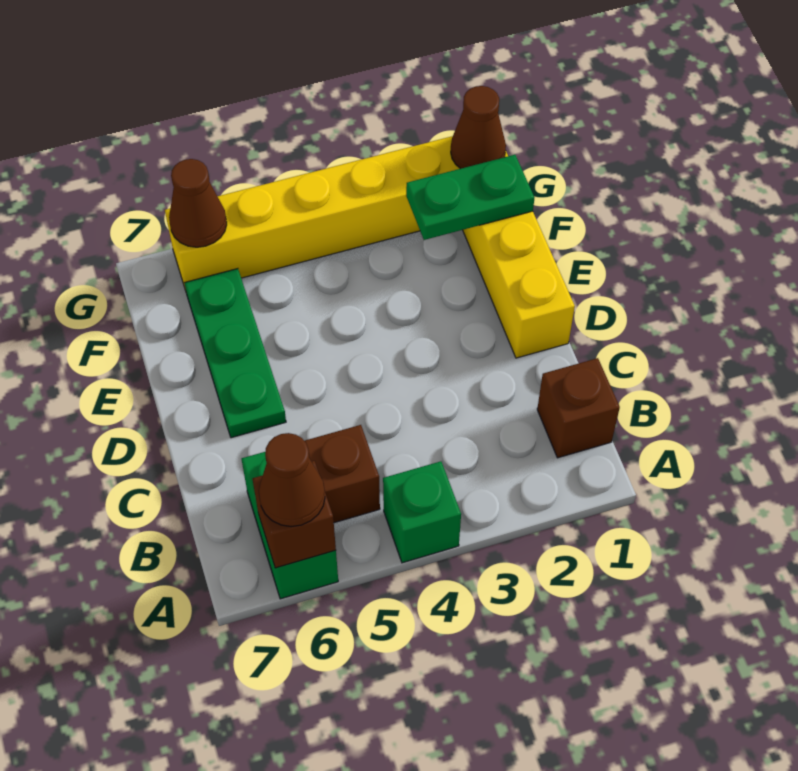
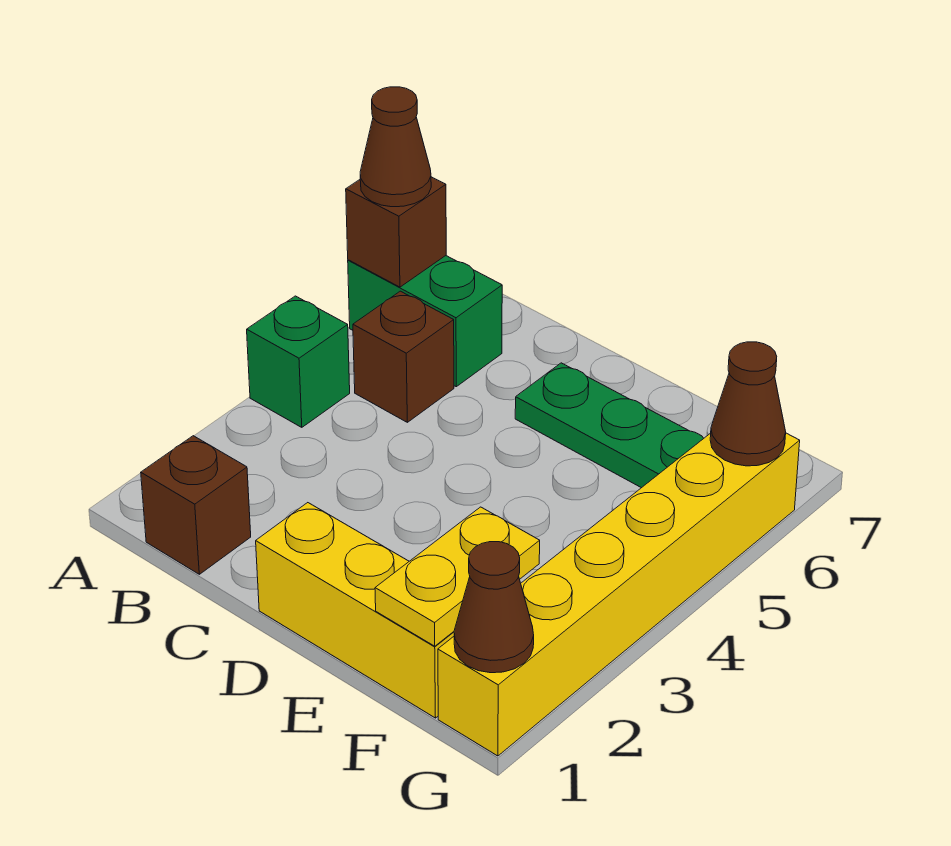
green plate F1:F2 level 2 -> yellow plate F1:F2 level 2

